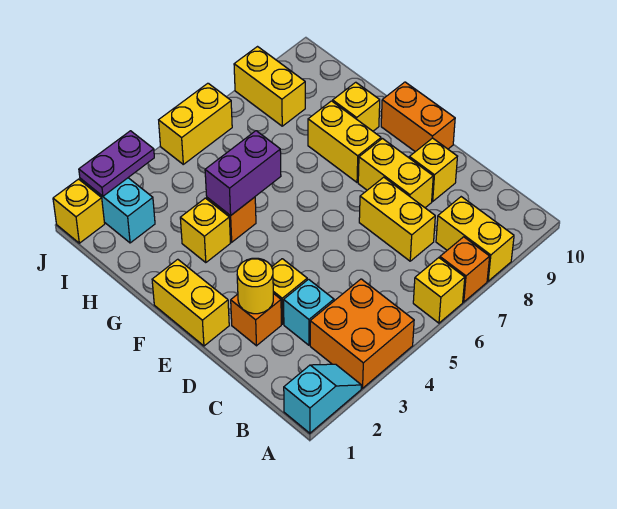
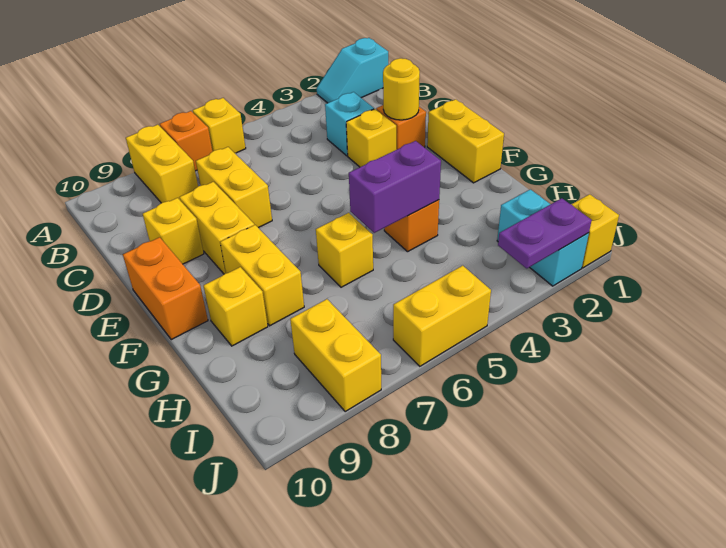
orange brick A3:B4 level 1 -> none
yellow brick G3 level 1 -> yellow brick G6 level 1

